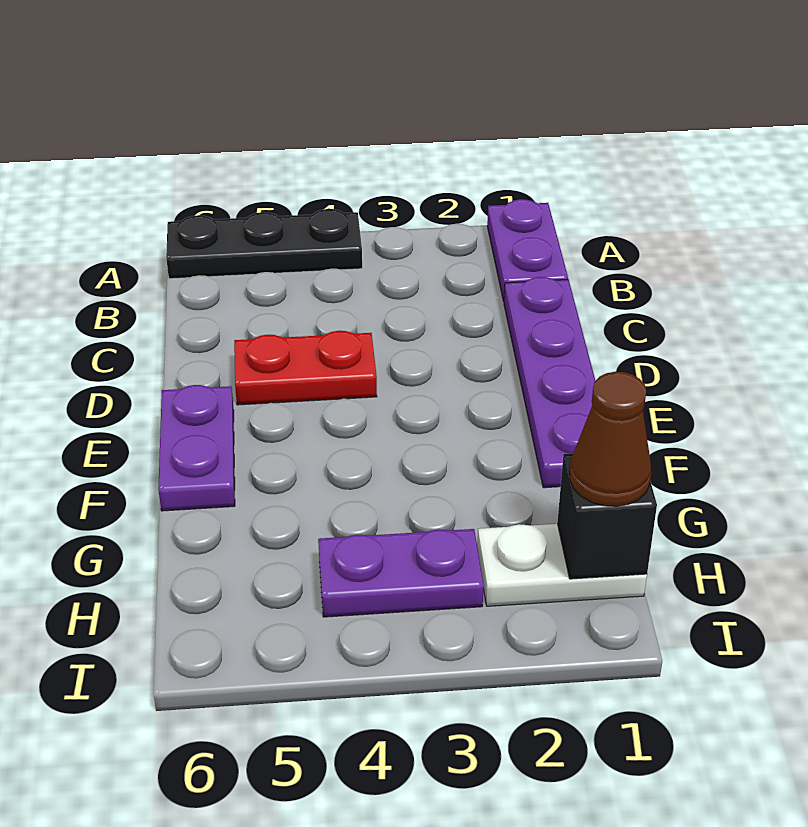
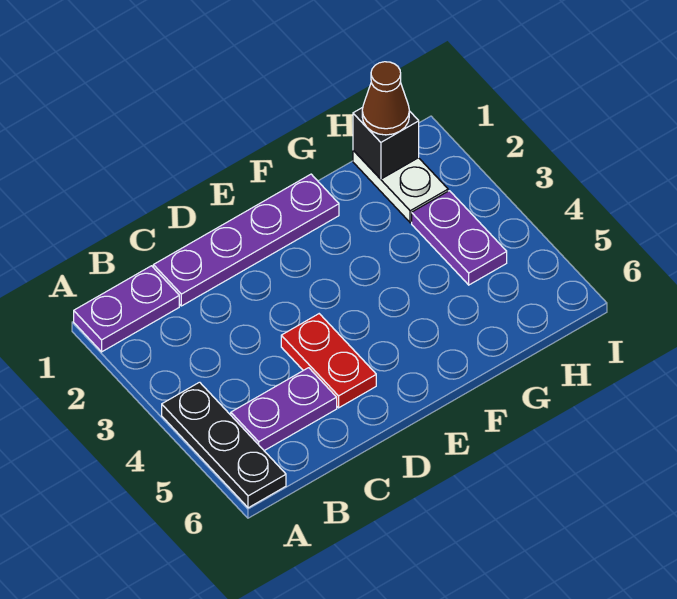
purple plate E6:F6 level 1 -> purple plate B5:C5 level 1

